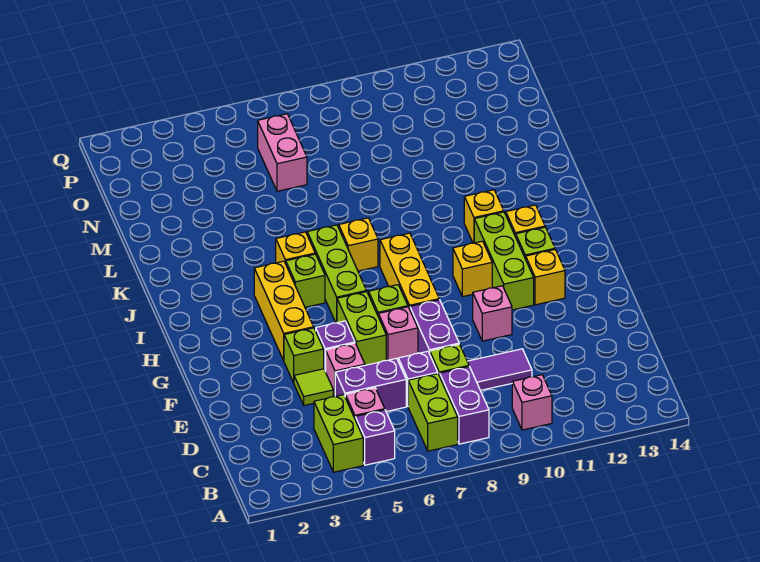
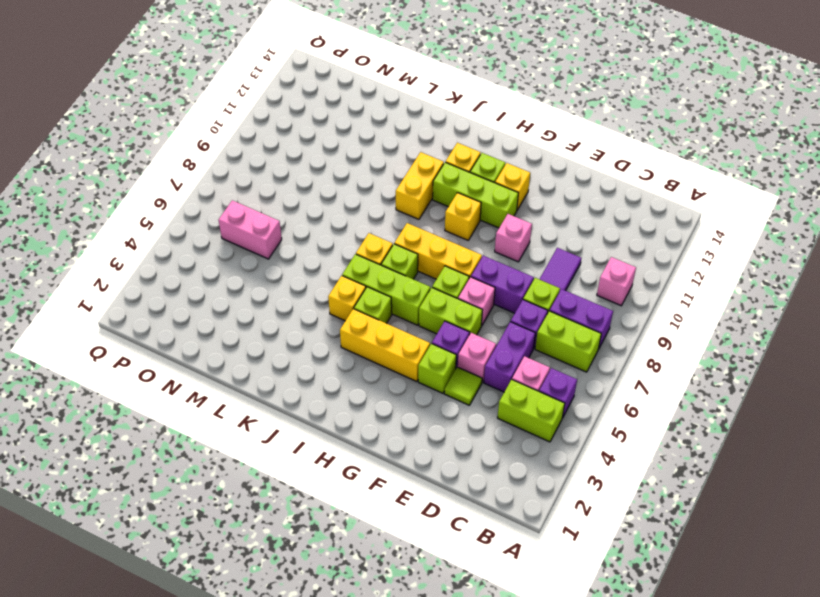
none -> lime brick I7 level 1
yellow brick J11 level 1 -> yellow brick J10:J11 level 1

